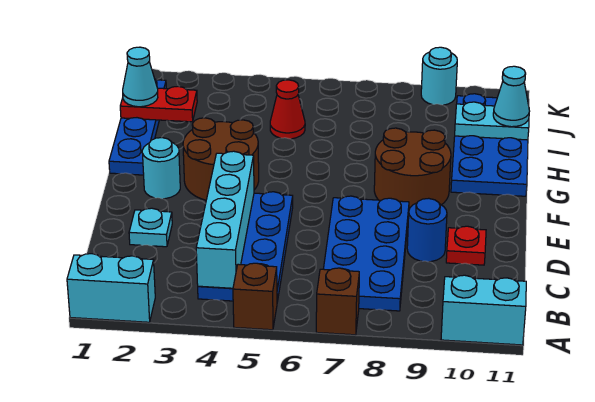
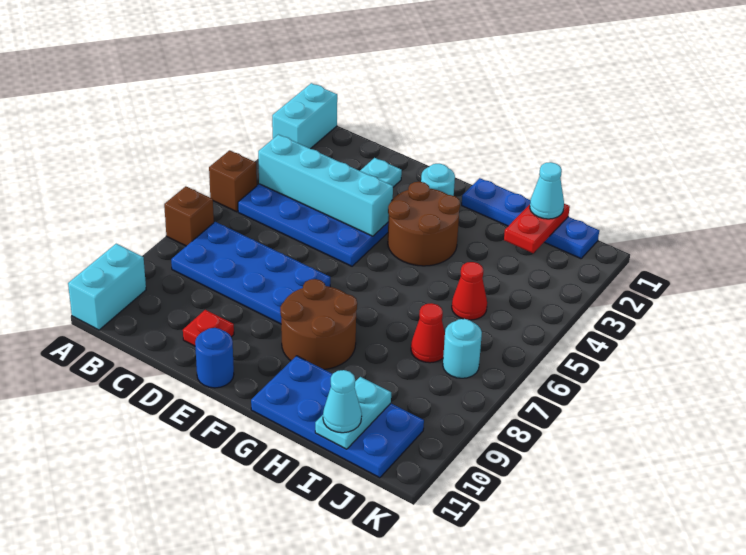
blue round brick D9 level 1 -> blue round brick E11 level 1
none -> red cone I7 level 1
cyan round brick K9 level 1 -> cyan round brick J7 level 1

